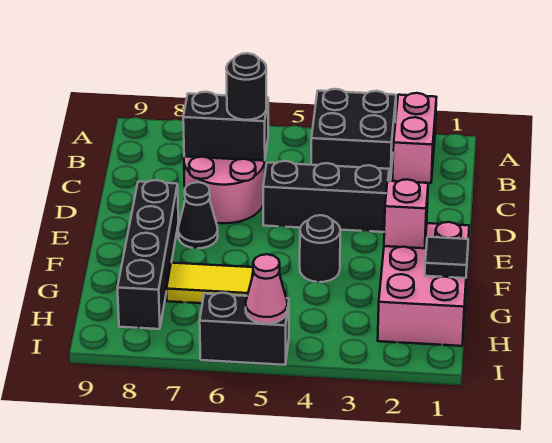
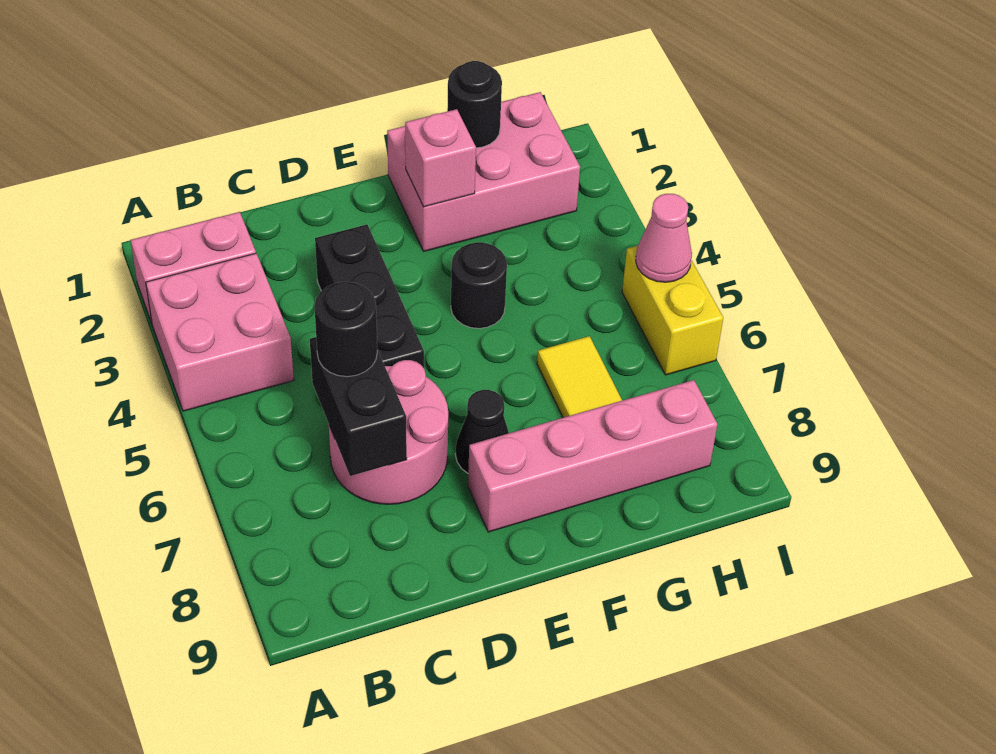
black brick A3:B4 level 1 -> pink brick A3:B4 level 1
black brick E8:H8 level 1 -> pink brick E8:H8 level 1
black tile G1 level 2 -> black round brick G1 level 2
black brick I5:I6 level 1 -> yellow brick I5:I6 level 1

